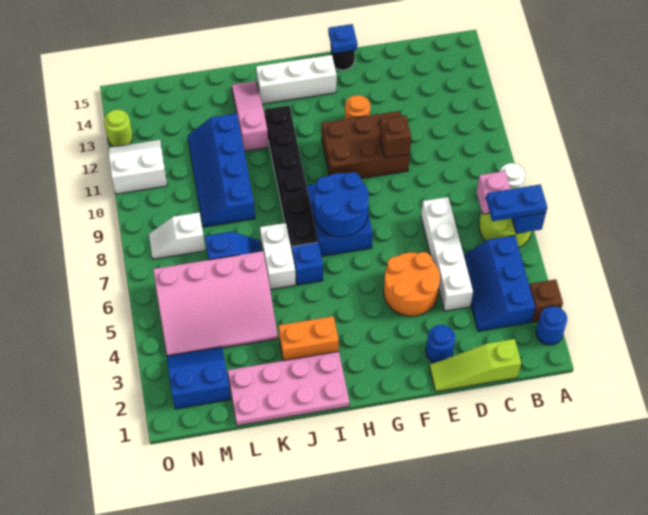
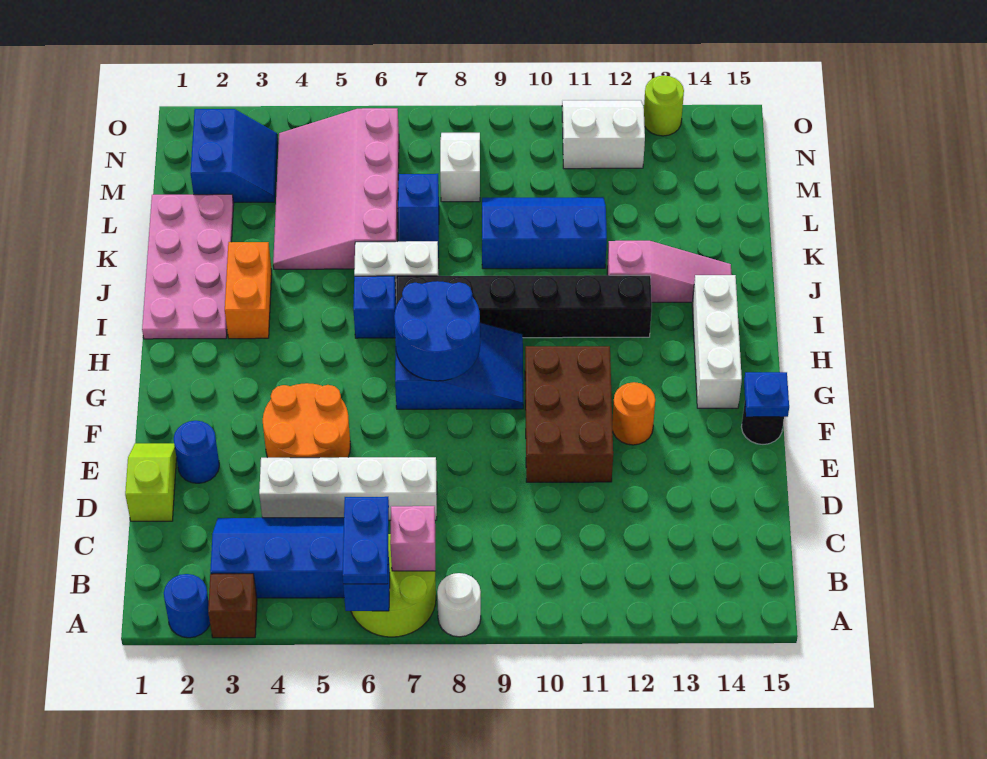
lime slope C1:E1 level 1 top C -> lime slope D1:E1 level 1 top D
brown brick E10 level 2 -> none
blue slope K9:L12 level 1 top K -> blue slope K9:L11 level 1 top K
white slope N11:O12 level 1 top 11 -> white slope N11:O12 level 1 top N

